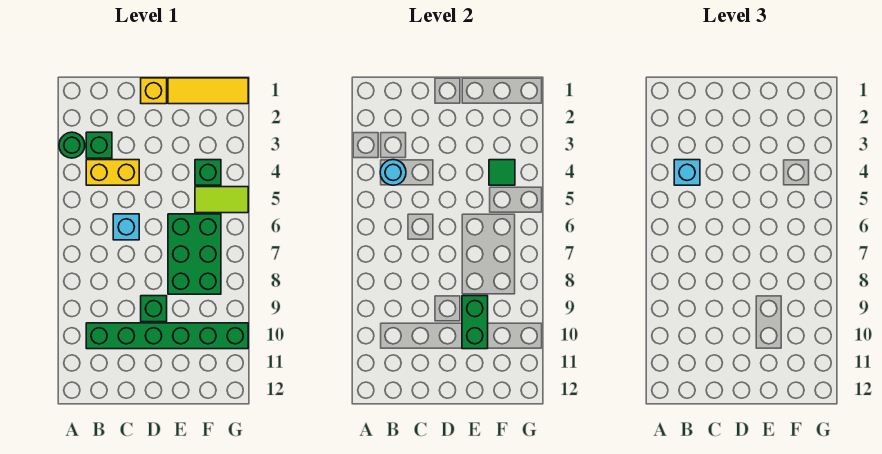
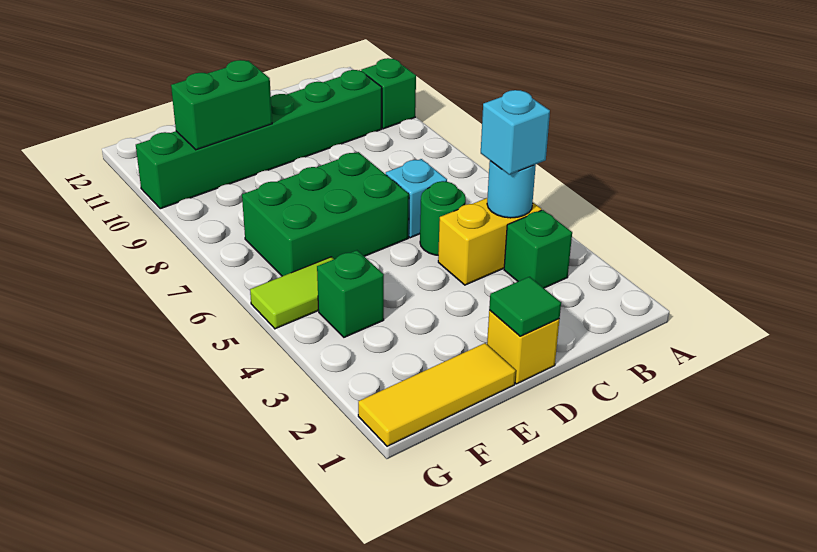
green round brick A3 level 1 -> green round brick C5 level 1
green brick D9 level 1 -> green brick A10 level 1
green brick E6:F8 level 1 -> green brick D6:F7 level 1
green brick E9:E10 level 2 -> green brick E10:F10 level 2
green tile F4 level 2 -> green tile D1 level 2

